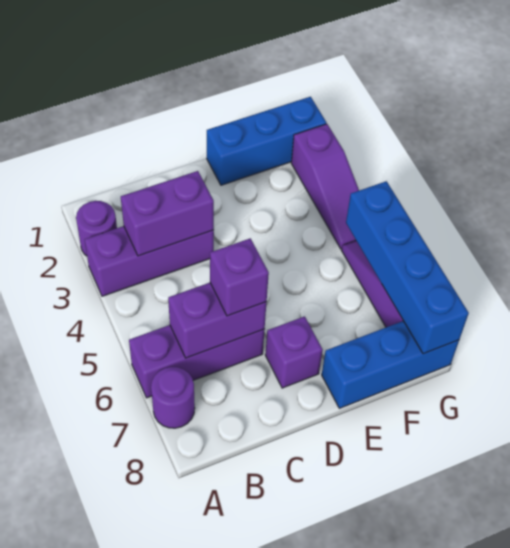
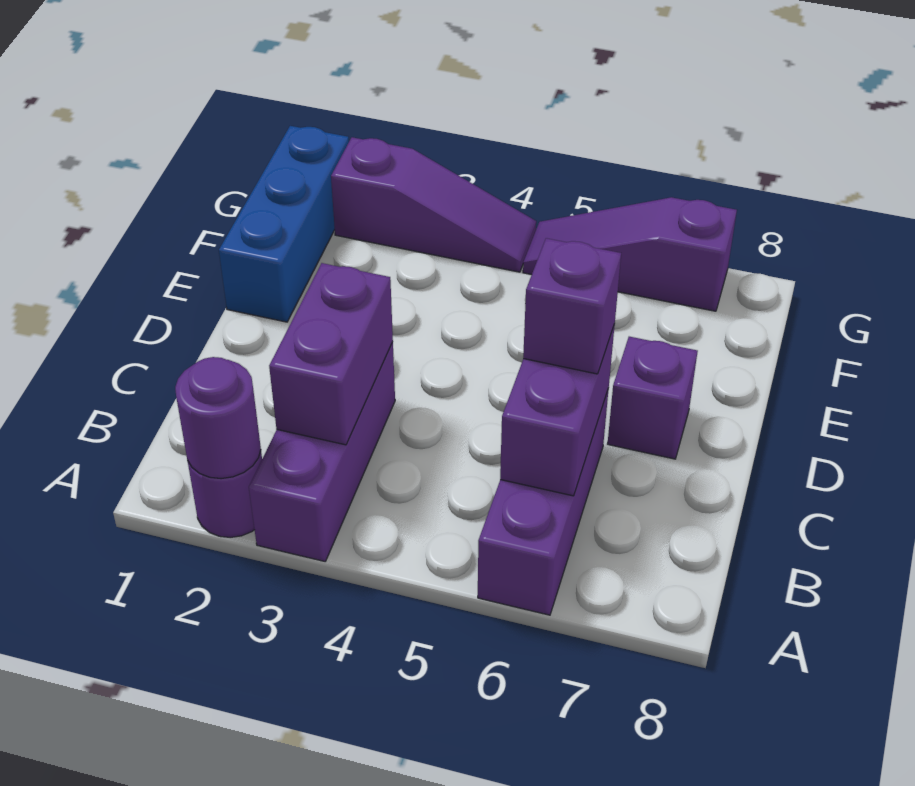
purple round brick A7 level 1 -> purple round brick A2 level 2
blue brick E8:G8 level 1 -> none
blue brick G5:G8 level 2 -> none

